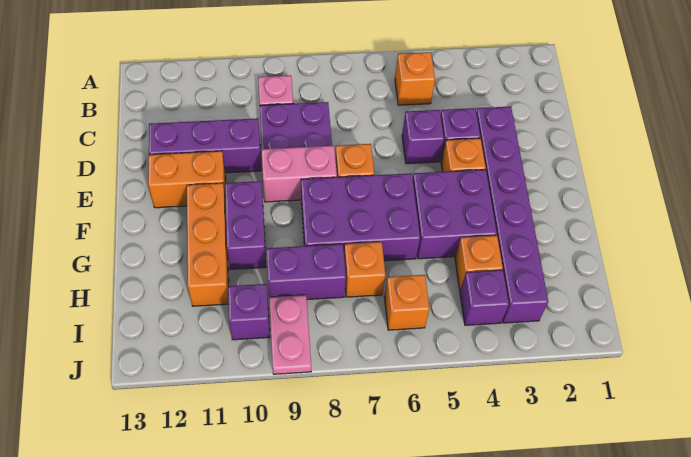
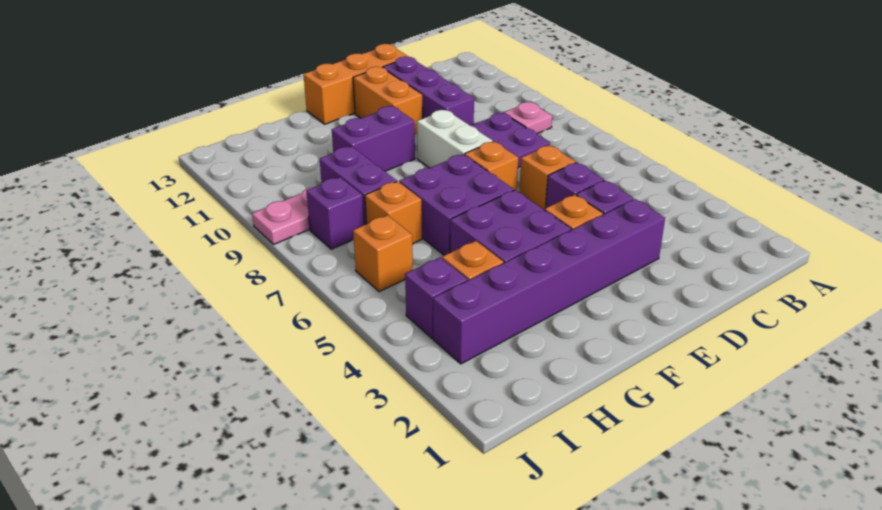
orange brick B5 level 1 -> orange brick D6 level 1
pink brick E8:E9 level 1 -> white brick E8:E9 level 1
purple brick F6:G8 level 1 -> purple brick F6:G7 level 1
orange brick F11:H11 level 1 -> orange brick D13:F13 level 1
purple brick I10 level 1 -> purple brick I8 level 1

